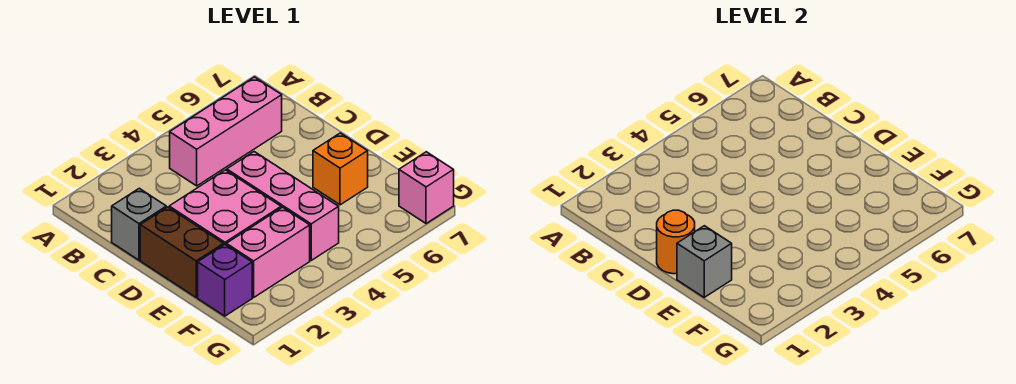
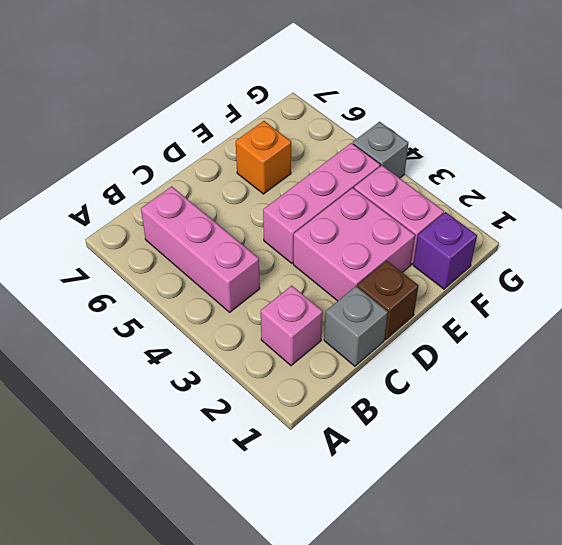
brown brick D1:E1 level 1 -> brown brick D1 level 1
orange round brick D1 level 2 -> none
grey brick E1 level 2 -> grey brick G4 level 1
pink brick G7 level 1 -> pink brick B2 level 1

